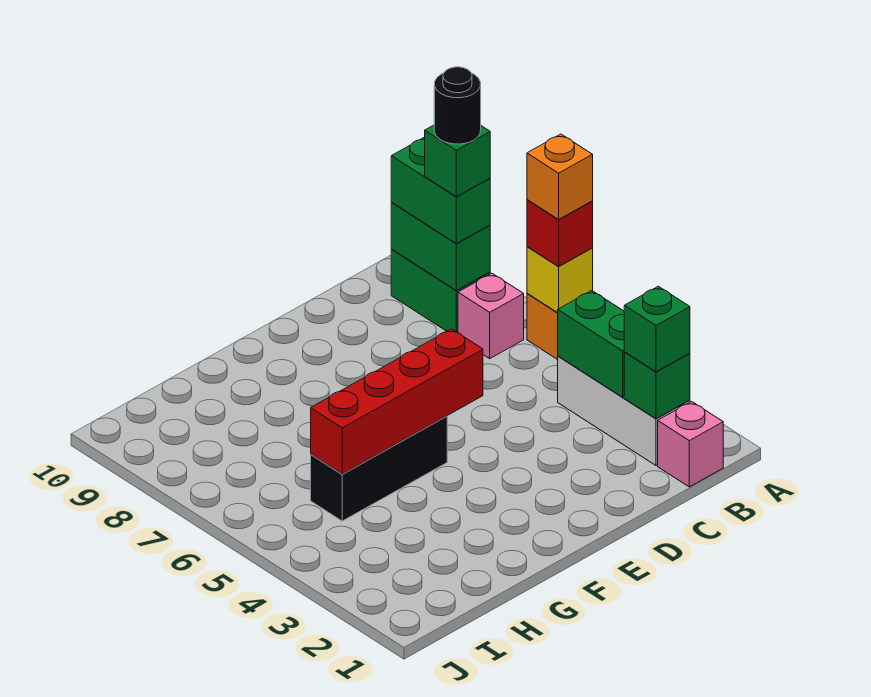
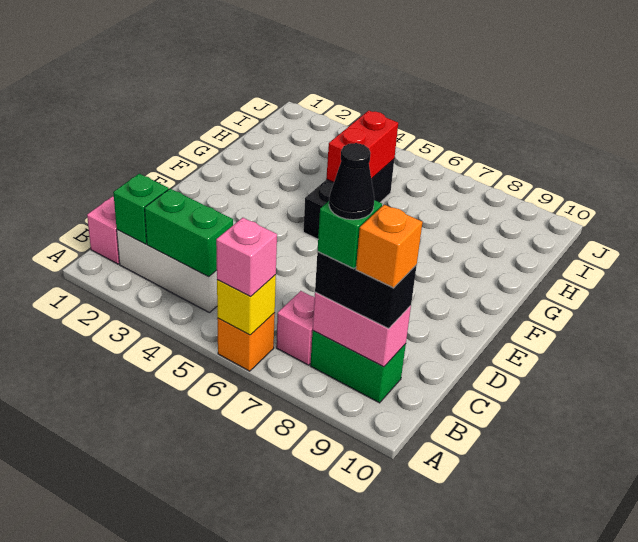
red brick A6 level 3 -> pink brick A6 level 3
orange brick A6 level 4 -> orange brick B9 level 4
green brick B2 level 3 -> none
green brick B8:B9 level 2 -> pink brick B8:B9 level 2
green brick B8:B9 level 3 -> black brick B8:B9 level 3
black round brick B8 level 5 -> black cone B8 level 5
red brick E5:H5 level 2 -> red brick G5:H5 level 2

